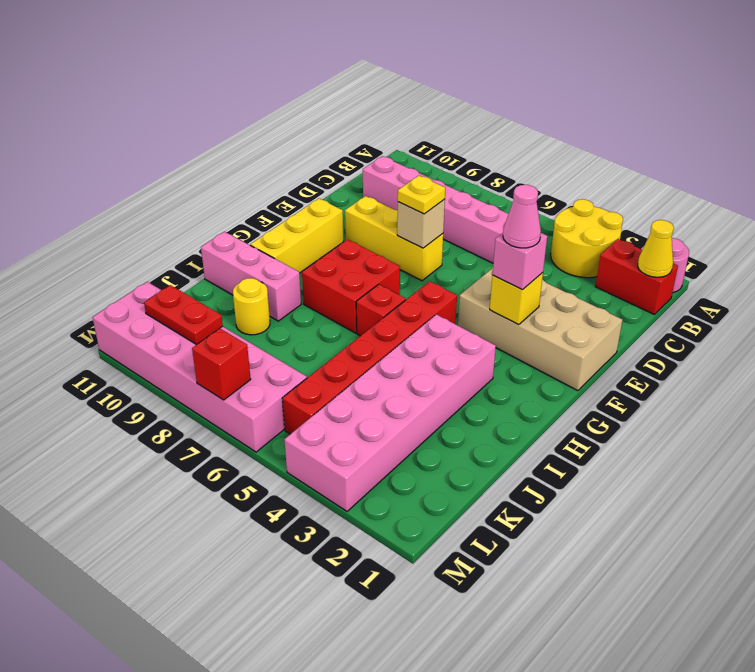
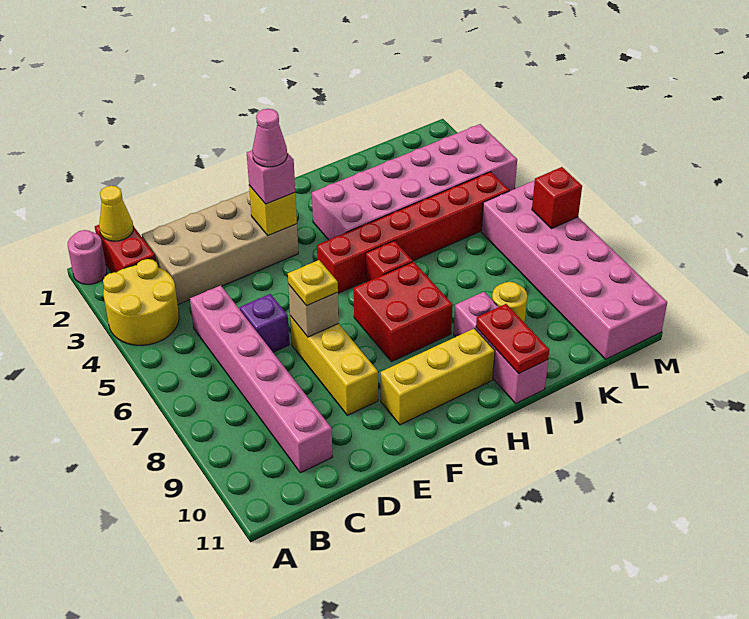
none -> purple brick D6 level 1
tan brick E1:F4 level 1 -> tan brick C2:F3 level 1
red plate L9:L10 level 2 -> red plate I10:I11 level 2

